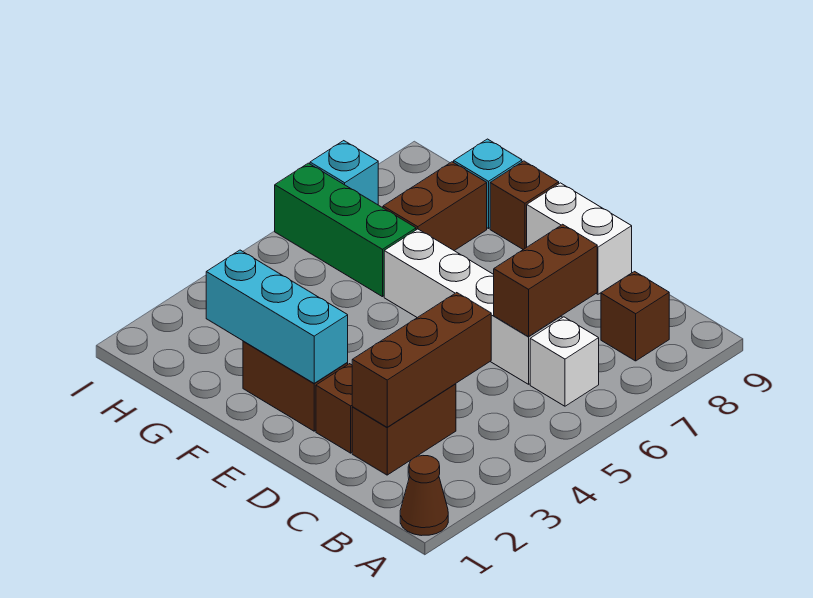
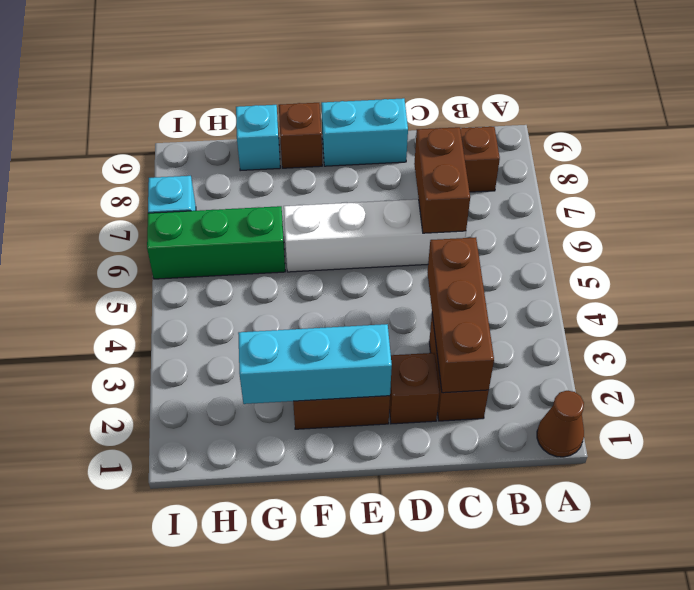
white brick B6 level 1 -> none
white brick D9:E9 level 1 -> cyan brick D9:E9 level 1
brown brick G7:G8 level 1 -> none

